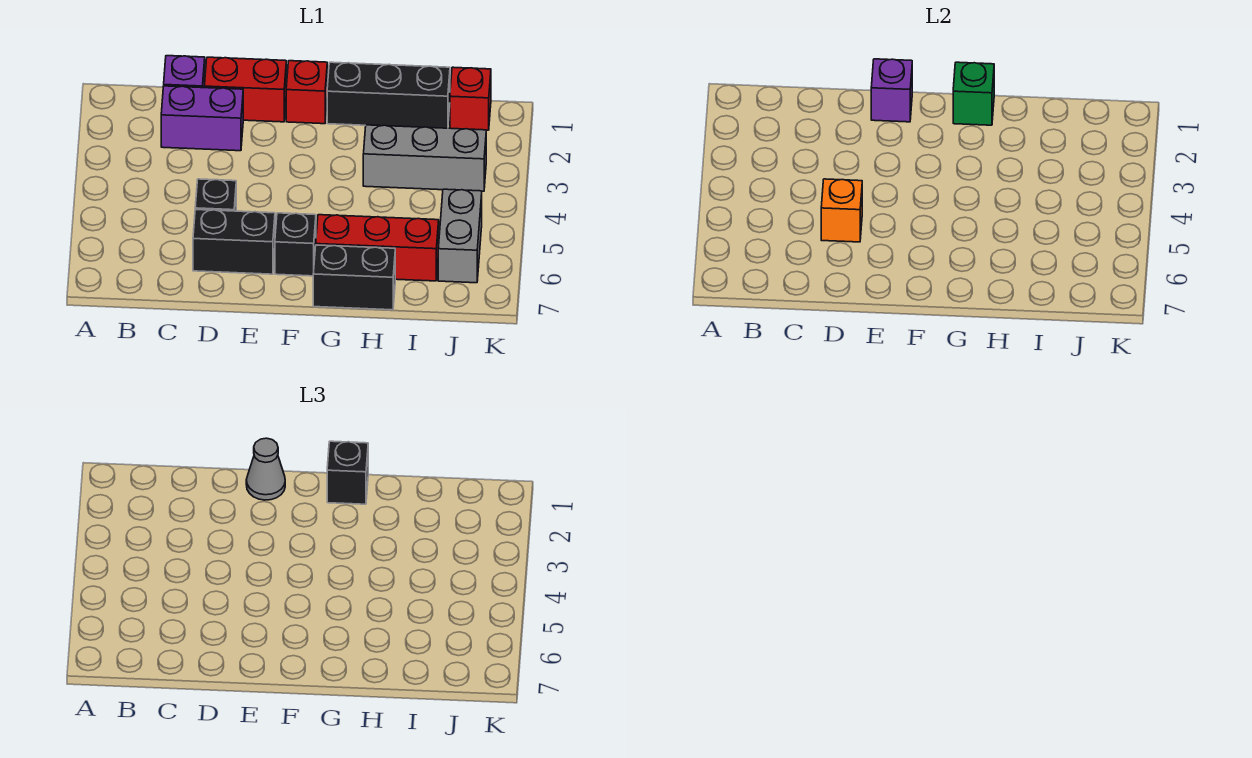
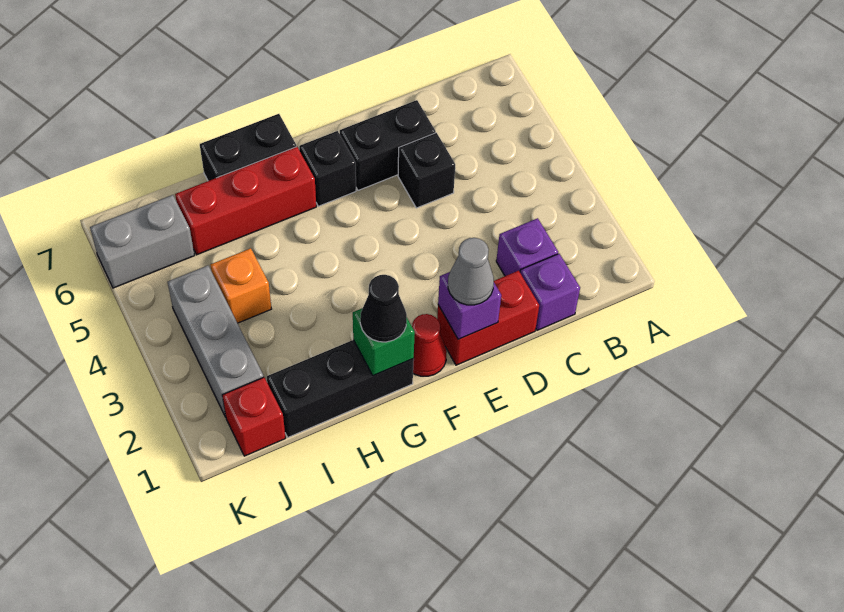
purple brick C2:D2 level 1 -> purple brick C2 level 1
orange brick D5 level 2 -> orange brick I4 level 1
red brick F1 level 1 -> red cone F1 level 1
black brick G1 level 3 -> black cone G1 level 3
grey brick H3:J3 level 1 -> grey brick J2:J4 level 1
grey brick J5:J6 level 1 -> grey brick J6:K6 level 1

